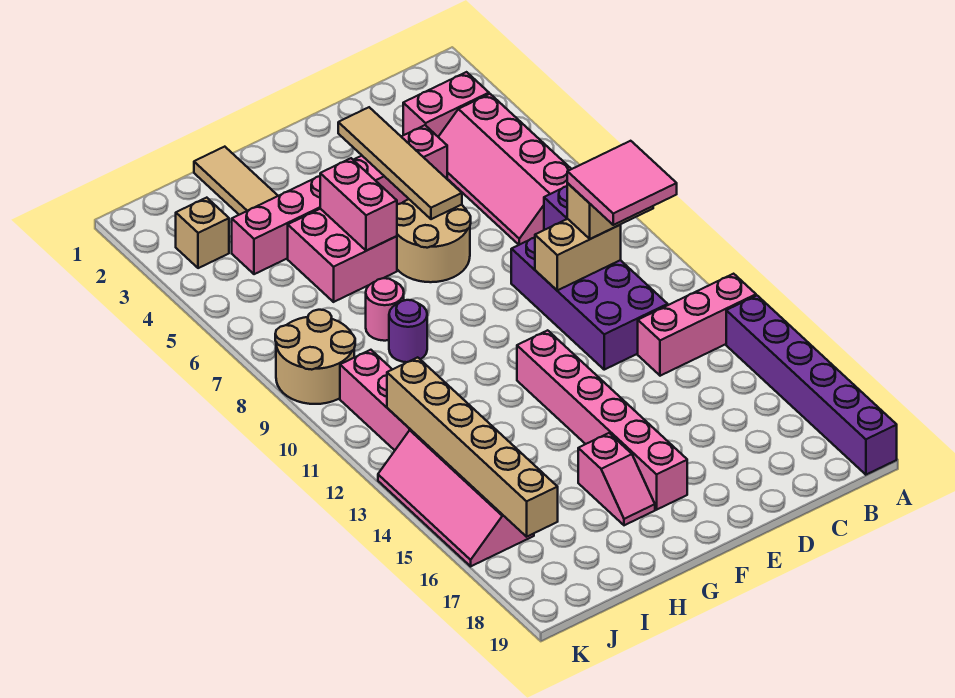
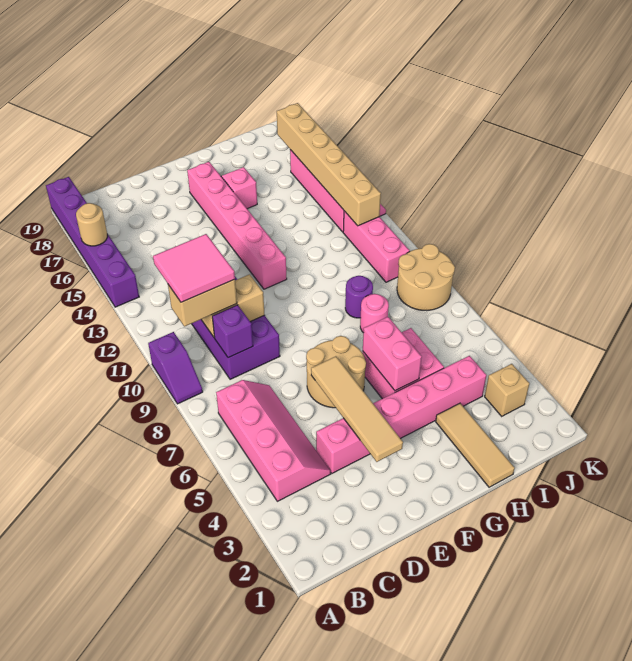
none -> purple slope A9:A10 level 1 top 10
pink brick A13:C13 level 1 -> none
none -> tan round brick A16 level 2
pink brick B3:C3 level 1 -> none

